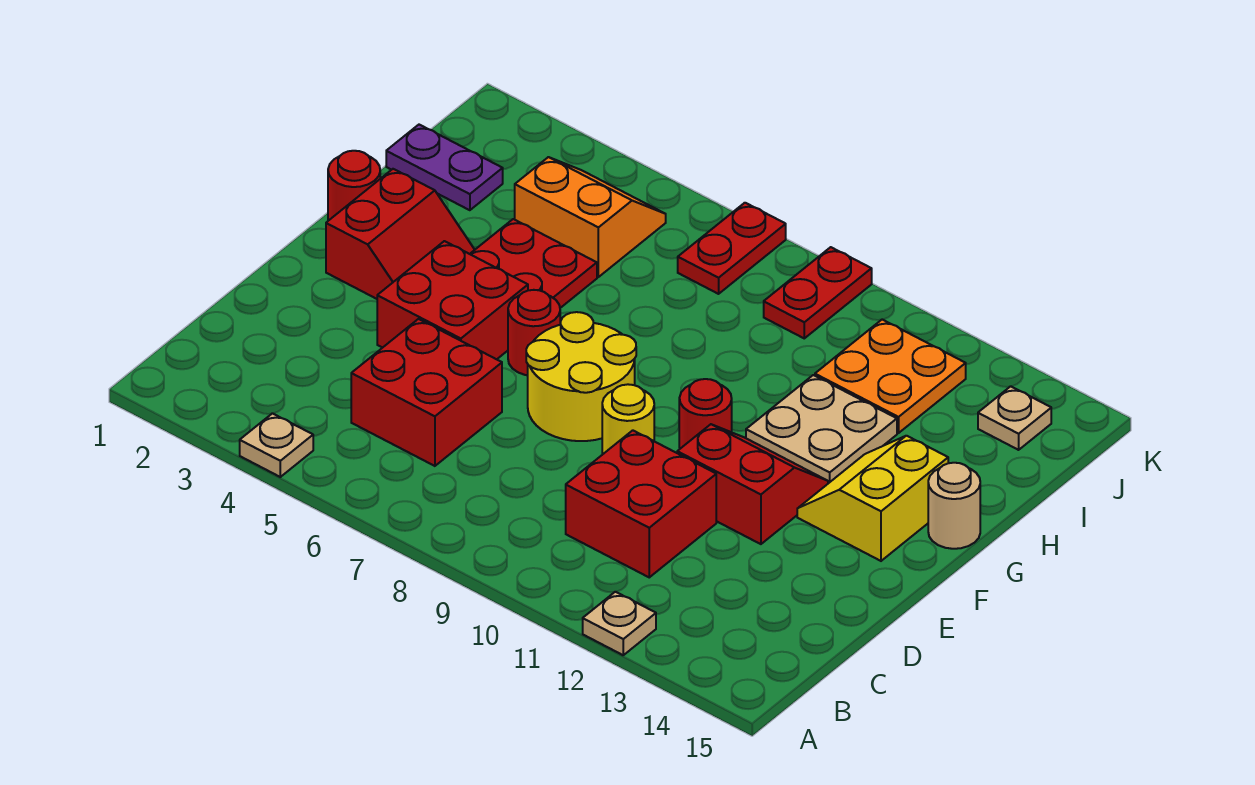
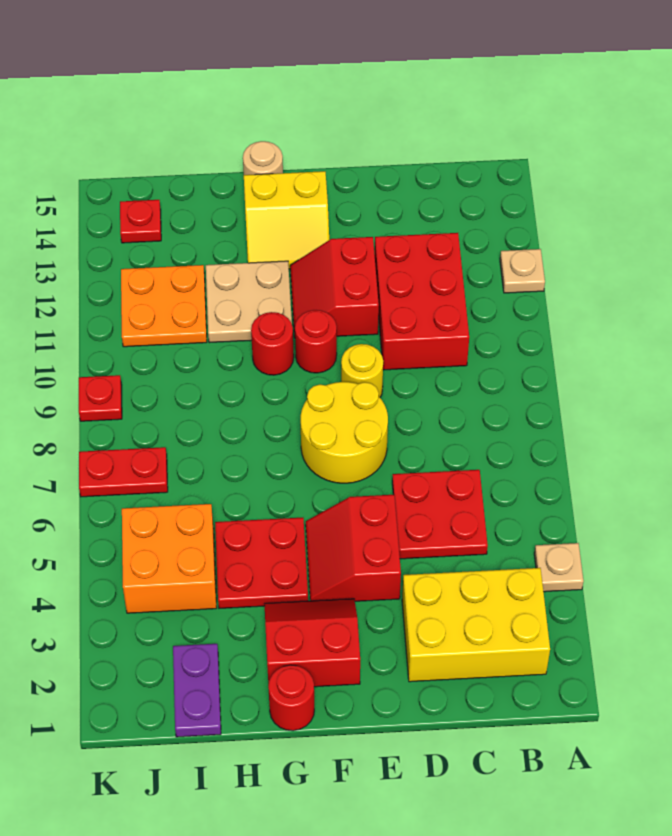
none -> yellow brick B2:D3 level 1
red brick C5:D6 level 1 -> red plate C5:D6 level 1
red brick C10:D11 level 1 -> red brick C10:D12 level 1
red brick E4:F5 level 1 -> red slope E4:F5 level 1 top E
red round brick F6 level 1 -> red round brick G10 level 1
orange slope I4:J5 level 1 top I -> orange brick I4:J5 level 1
red plate J9:K9 level 1 -> red plate K9 level 1
tan plate J14 level 1 -> red plate J14 level 1

